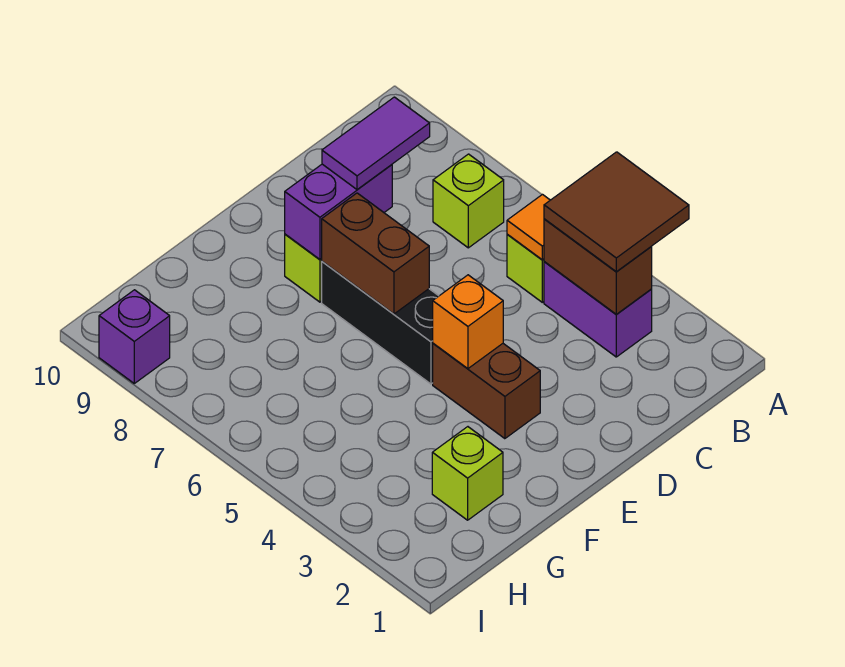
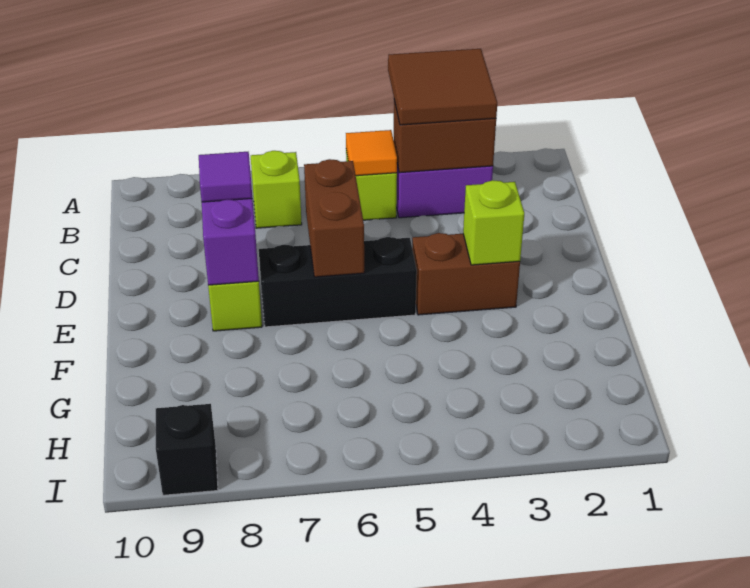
purple tile C8:D8 level 3 -> purple tile D8 level 3
orange brick E4 level 2 -> none
brown brick E6:E7 level 2 -> brown brick D6:E6 level 2
lime brick G2 level 1 -> lime brick E3 level 2
purple brick I9 level 1 -> black brick I9 level 1

